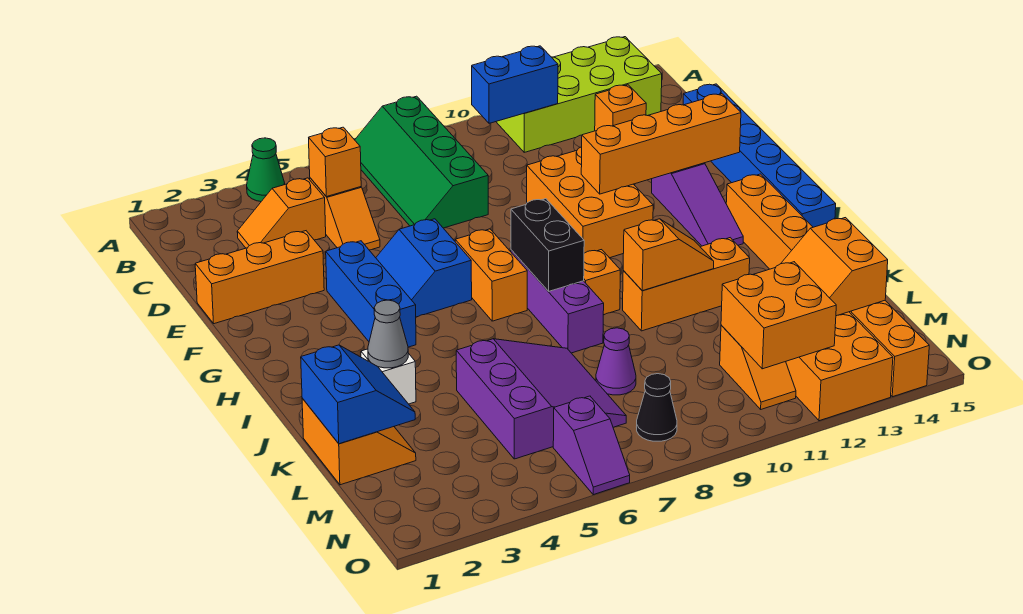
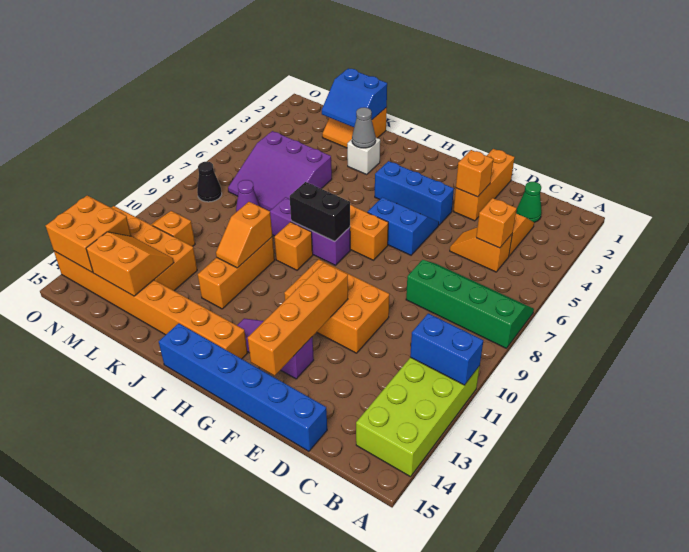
green cone A4 level 1 -> green cone C2 level 1
blue brick B10:B11 level 2 -> blue brick A11:B11 level 2
orange brick C13 level 1 -> orange brick E3 level 2
orange brick M11:N12 level 2 -> orange brick N13:O14 level 2
purple slope N6:O6 level 1 top N -> none

